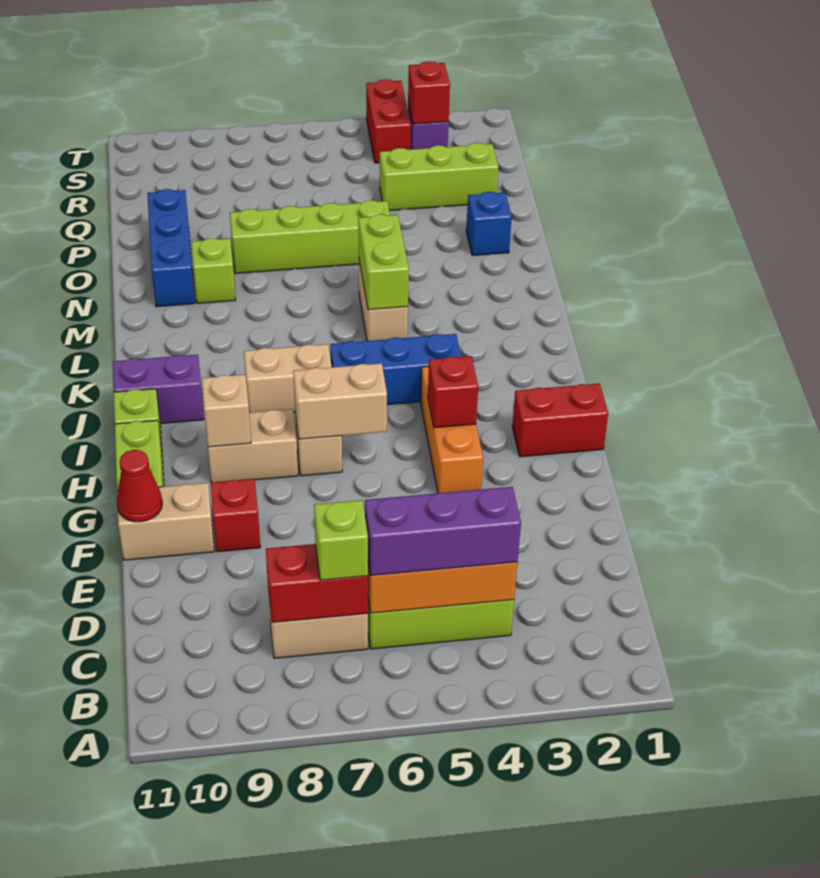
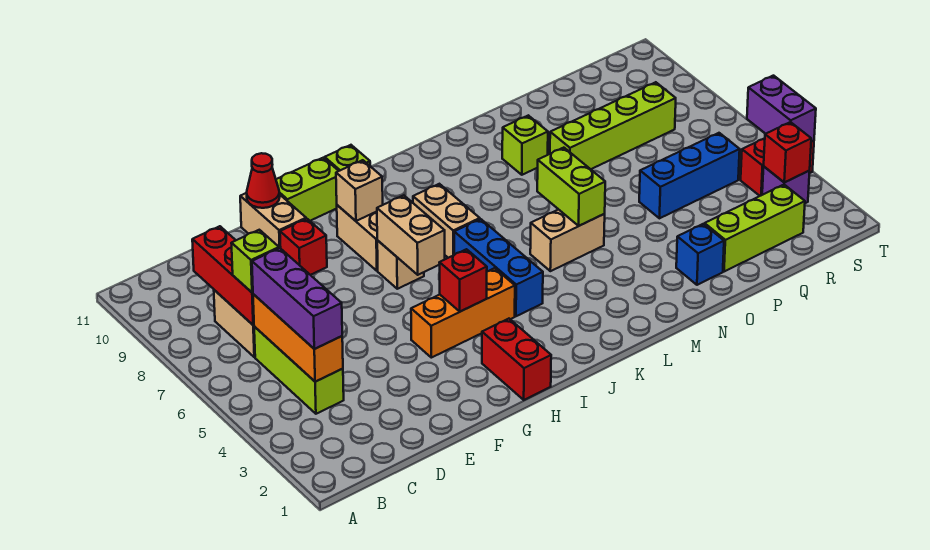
red brick C7:C8 level 2 -> red brick C7:C9 level 2
purple brick J10:J11 level 1 -> purple brick T4:T5 level 2
lime brick L5:M5 level 2 -> lime brick M5:M6 level 2
blue brick N10:P10 level 1 -> blue brick P5:R5 level 1
lime brick O5:O8 level 1 -> lime brick O8:R8 level 1
lime brick Q2:Q4 level 1 -> lime brick P2:R2 level 1

